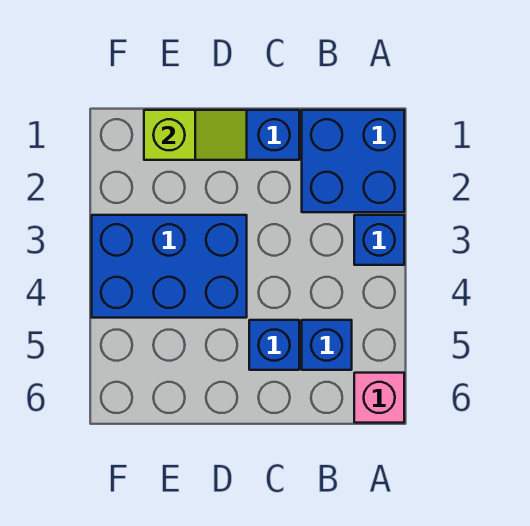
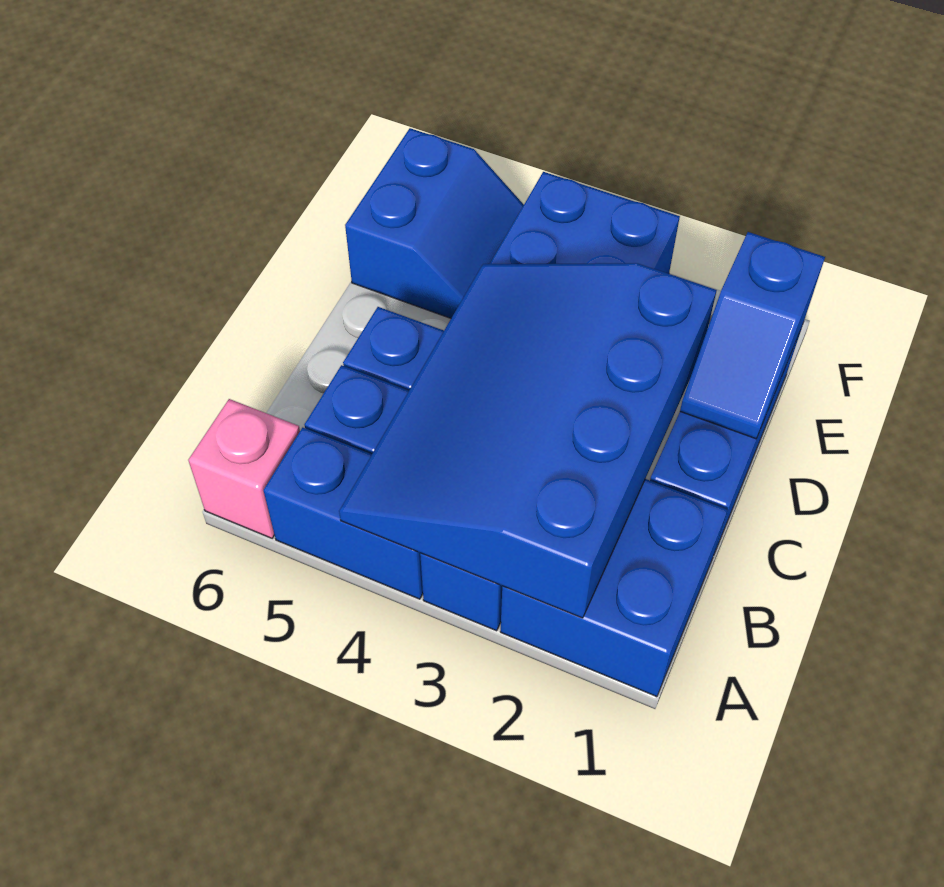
none -> blue slope A2:D4 level 2 top 2
none -> blue brick A4:A5 level 1
lime slope D1:E1 level 2 top E -> blue slope D1:E1 level 2 top E
none -> blue slope E5:F6 level 1 top 6

